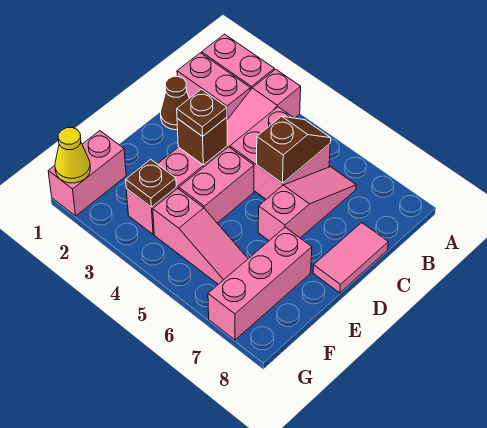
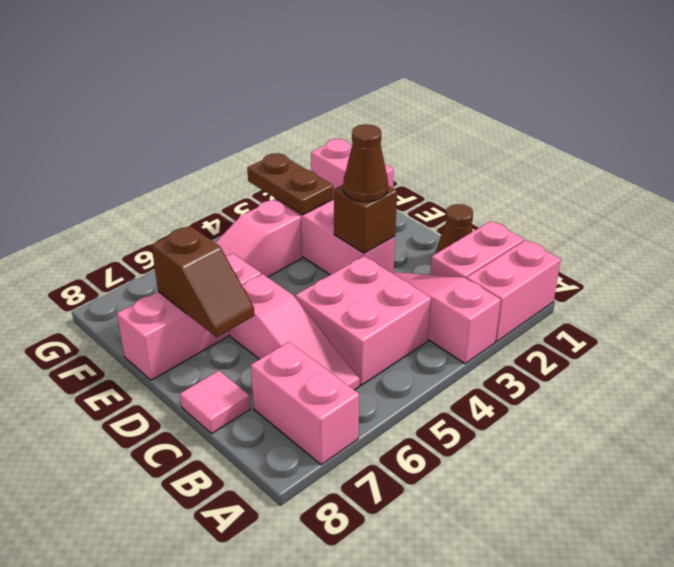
brown slope B5:C5 level 2 top C -> brown slope D7:E7 level 2 top E
pink tile C8:D8 level 1 -> pink tile C8 level 1
brown plate D3 level 3 -> brown cone D3 level 3
pink brick D4:E4 level 1 -> pink brick A7:B7 level 1
pink brick E7:G7 level 1 -> pink brick E6:E8 level 1
brown plate F3 level 2 -> brown plate F3:G3 level 2
yellow cone G1 level 2 -> none

